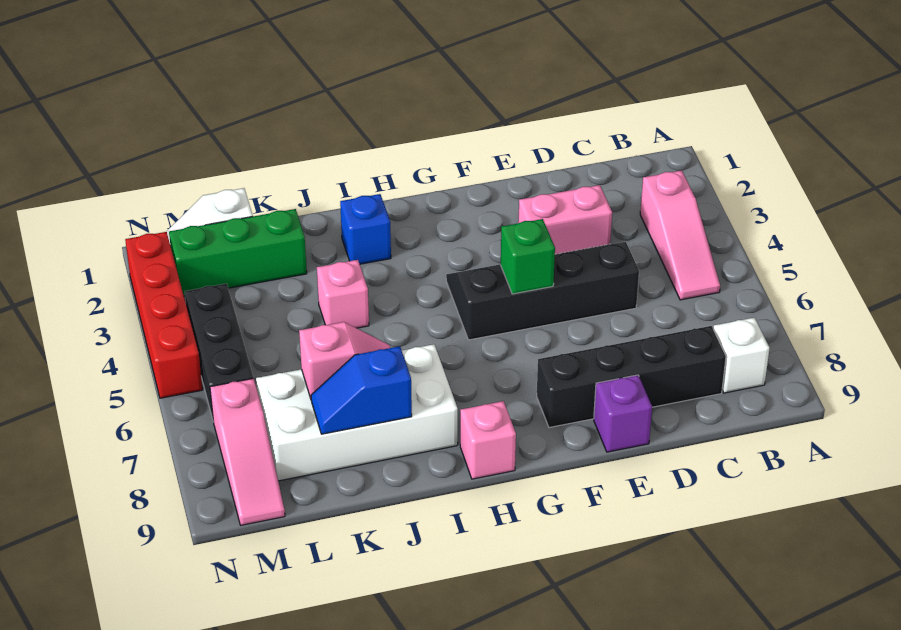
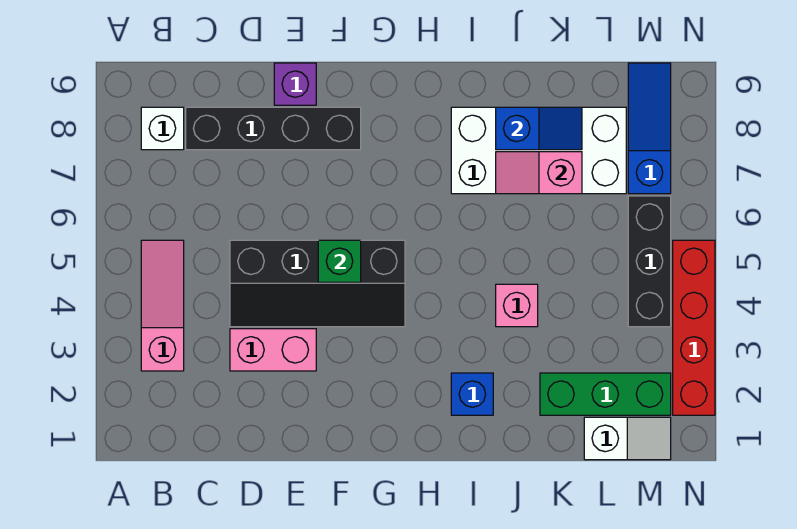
pink brick H9 level 1 -> none
pink slope M7:M9 level 1 top 7 -> blue slope M7:M9 level 1 top 7

